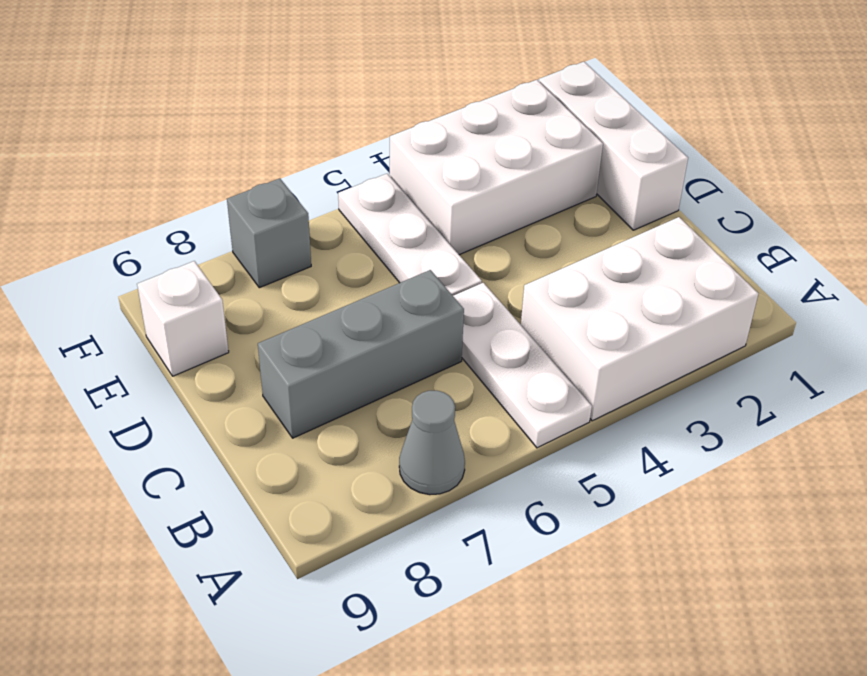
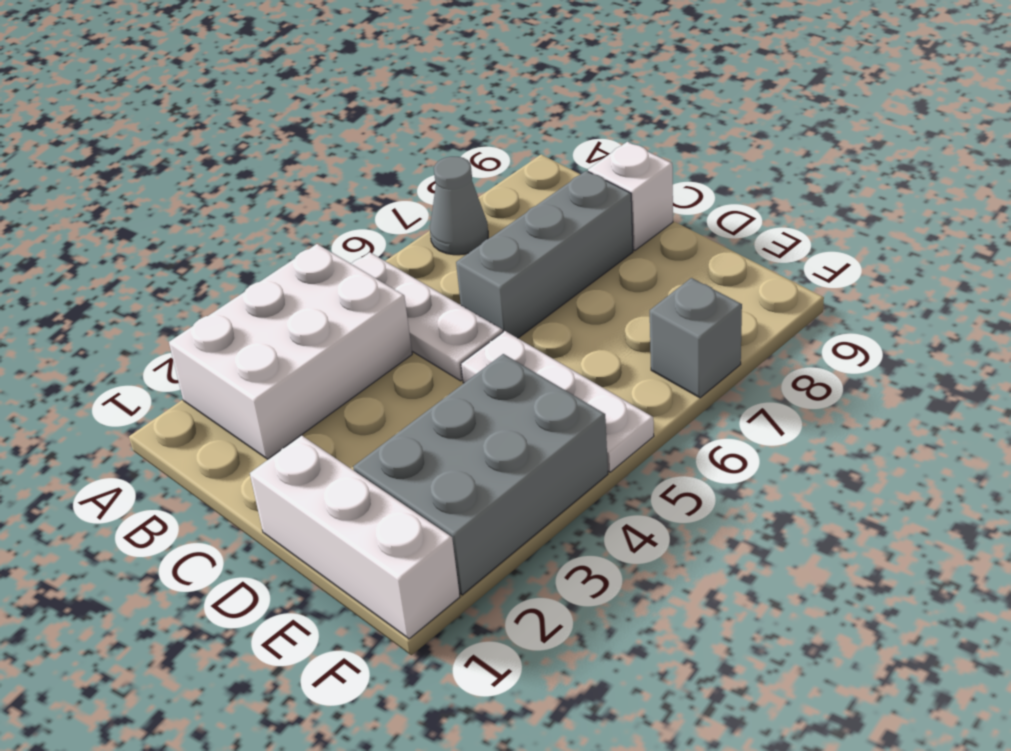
white brick E2:F4 level 1 -> grey brick E2:F4 level 1
white brick E9 level 1 -> white brick C9 level 1

